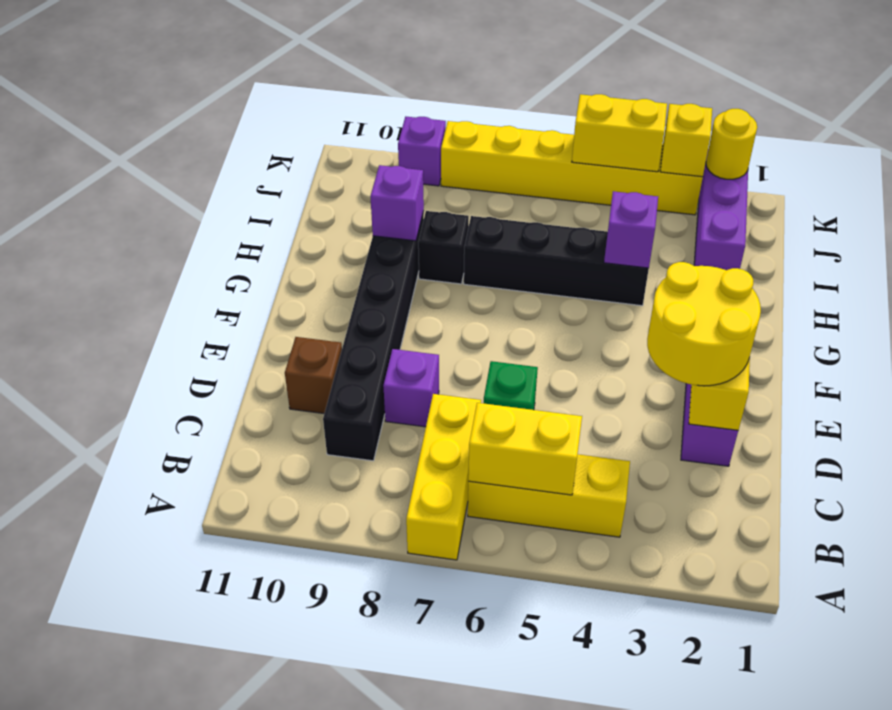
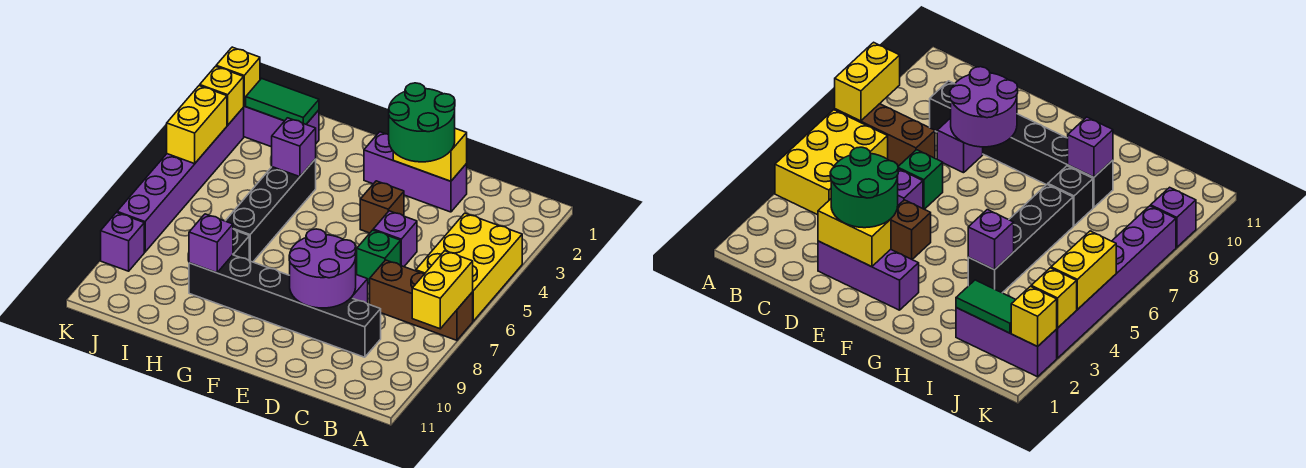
yellow brick A7:C7 level 1 -> brown brick A7:C7 level 1
yellow brick B4:B6 level 1 -> yellow brick A4:B6 level 1
yellow brick B5:B6 level 2 -> yellow brick A7:A8 level 2
yellow round brick D2:E3 level 3 -> green round brick D2:E3 level 3
none -> purple brick D5 level 1
none -> purple round brick D8:E9 level 2
brown brick D10 level 1 -> brown brick E4 level 1
none -> green tile I2:J2 level 2
yellow round brick K2 level 2 -> yellow brick K2 level 2
yellow brick K3:K8 level 1 -> purple brick K3:K8 level 1

